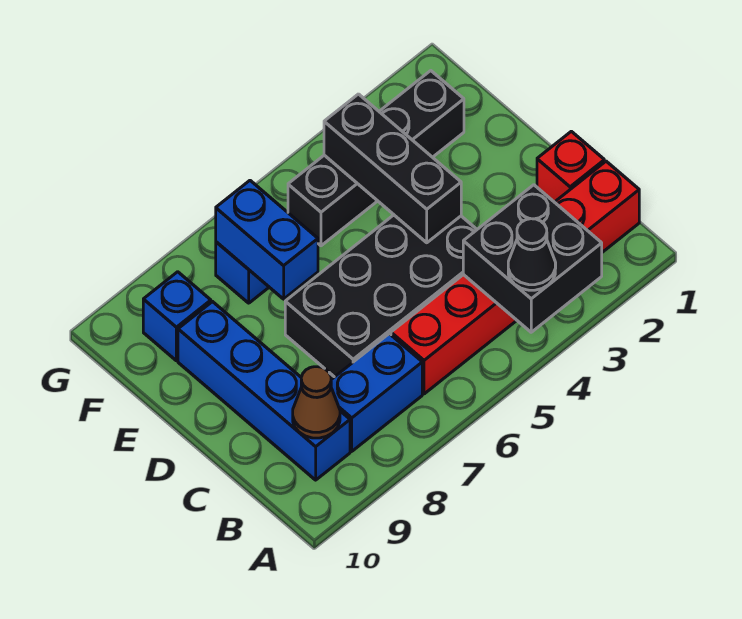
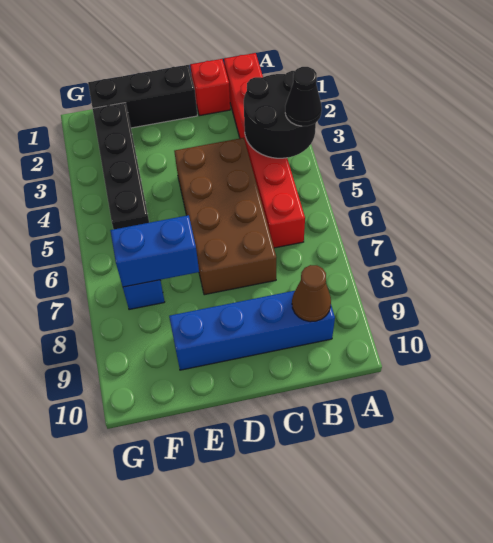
black brick A3:B4 level 2 -> black round brick A3:B4 level 2
blue brick B7:B8 level 1 -> none
black brick C4:D7 level 1 -> brown brick C4:D7 level 1
black brick D4:F4 level 2 -> black brick D1:F1 level 1
blue brick F9 level 1 -> none

